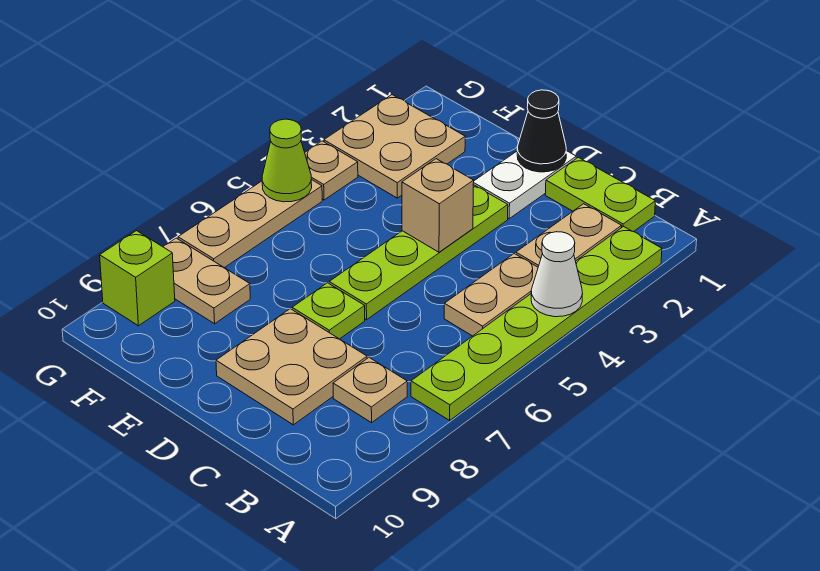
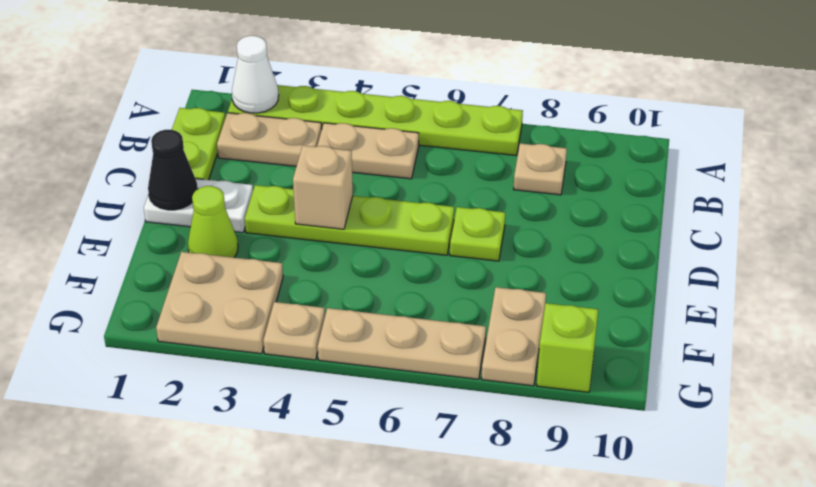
white cone A4 level 2 -> white cone A2 level 2
tan plate C8:D9 level 1 -> none
lime cone G5 level 2 -> lime cone E2 level 1

